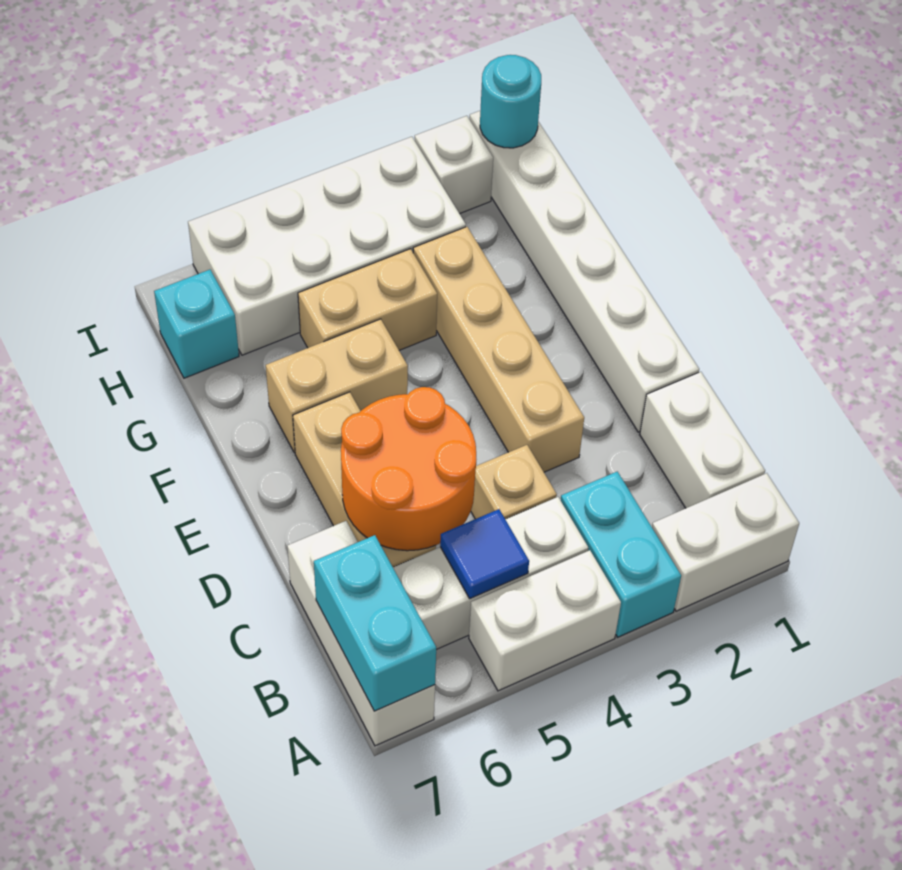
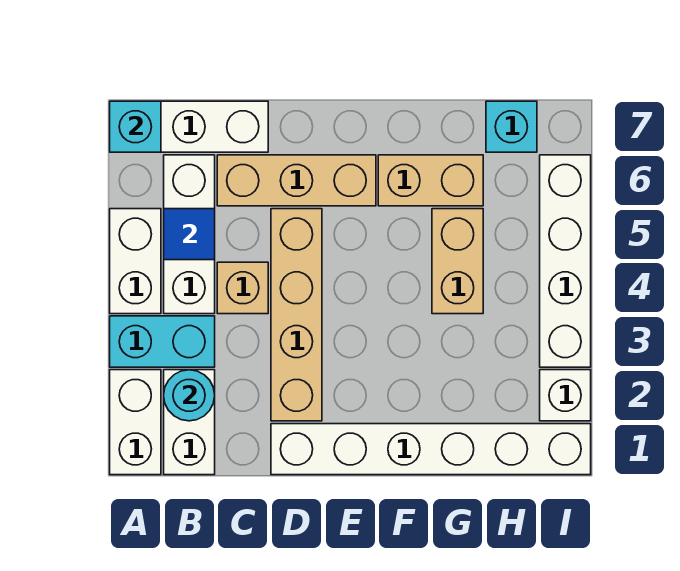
cyan brick A7:B7 level 2 -> cyan brick A7 level 2
white brick B1:C1 level 1 -> white brick B1:B2 level 1
orange round brick C5:D6 level 2 -> none
tan brick D3:G3 level 1 -> tan brick D2:D5 level 1
tan brick F5:F6 level 1 -> tan brick F6:G6 level 1
white brick H3:I6 level 1 -> white brick I3:I6 level 1
cyan round brick I1 level 2 -> cyan round brick B2 level 2

